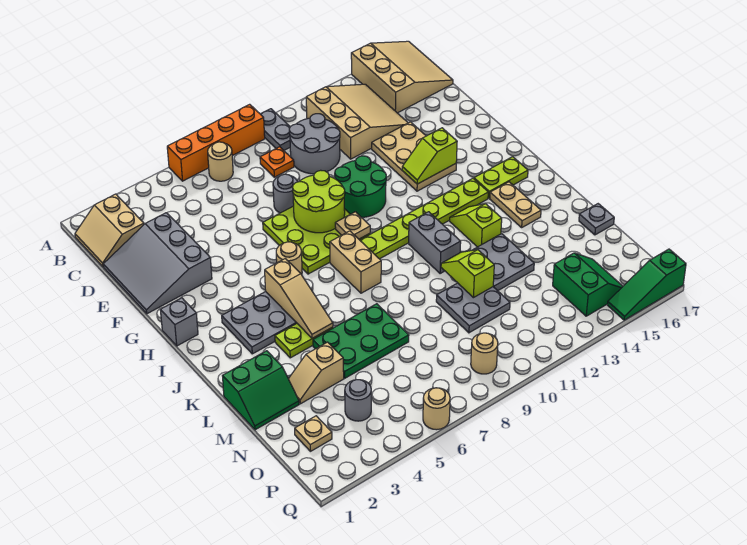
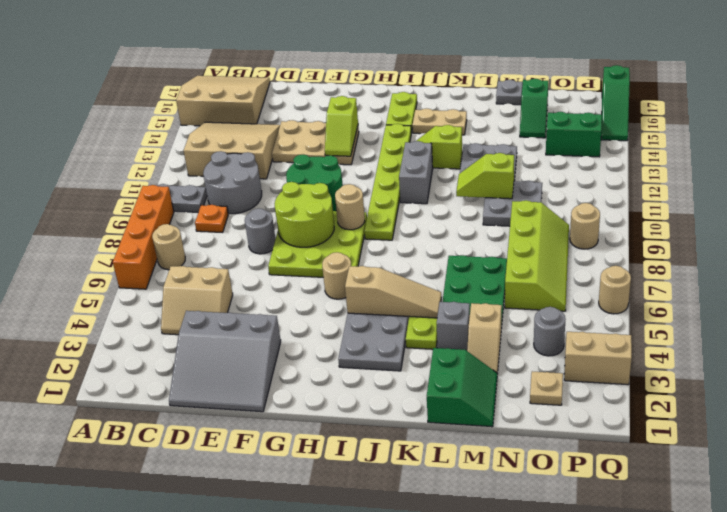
tan slope B1:C2 level 1 top 2 -> tan slope C4:D5 level 1 top 5
grey brick H1 level 1 -> grey brick L4 level 1
tan plate H9 level 2 -> tan round brick H9 level 2
tan brick I8:J8 level 1 -> tan brick P3:Q3 level 1
grey brick J11:K11 level 1 -> grey brick J11:J12 level 1
none -> lime slope N6:O9 level 1 top N
none -> green slope N15:N16 level 1 top 16

